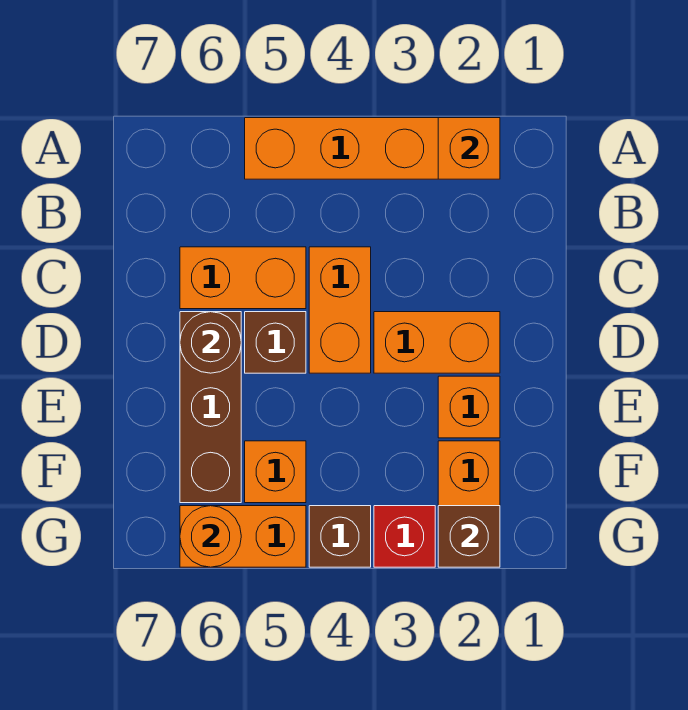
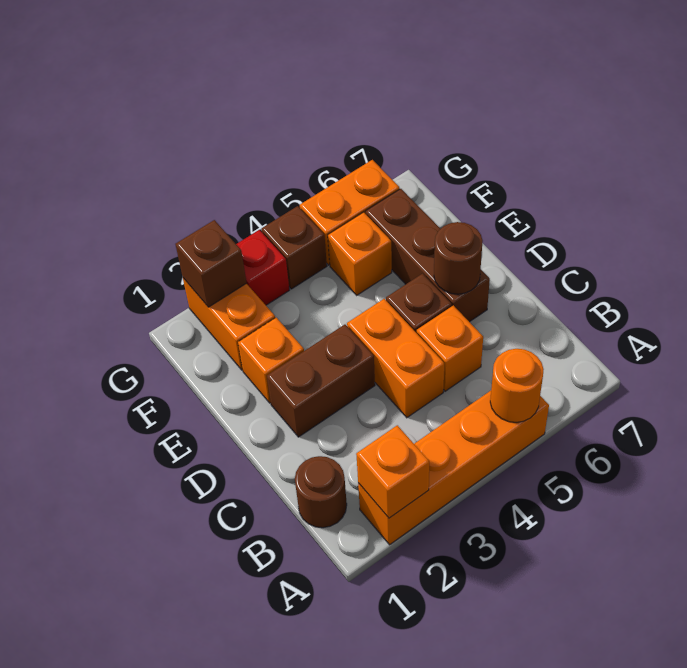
none -> brown round brick B1 level 1
orange brick C5:C6 level 1 -> orange brick C5 level 1
orange brick D2:D3 level 1 -> brown brick D2:D3 level 1
orange round brick G6 level 2 -> orange round brick A5 level 2

